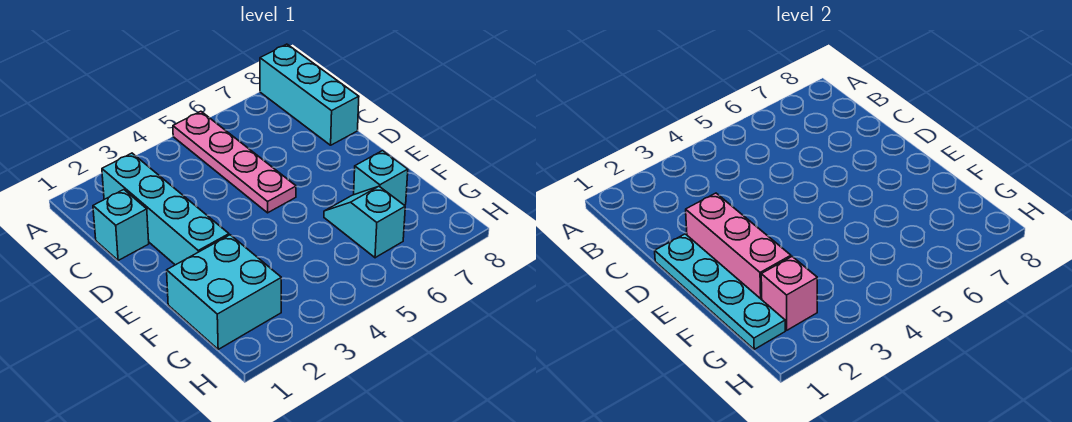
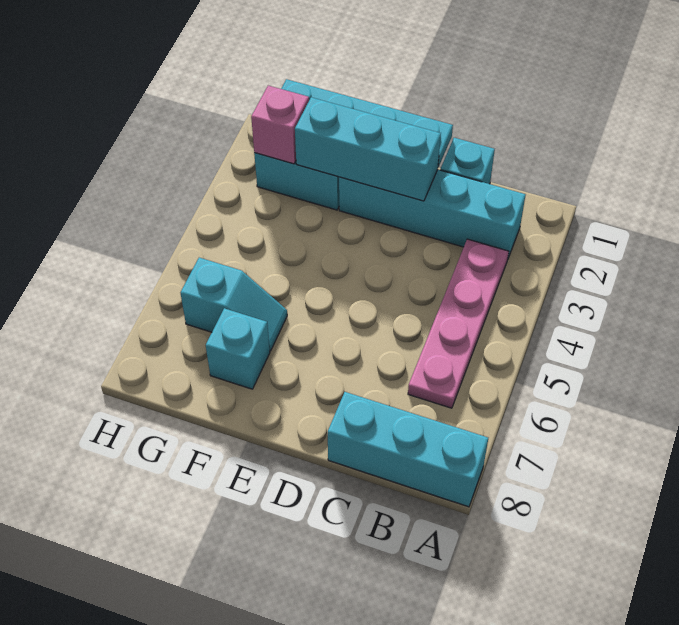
pink plate A5:D5 level 1 -> pink plate B3:B6 level 1
pink brick D2:F2 level 2 -> cyan brick D2:F2 level 2

